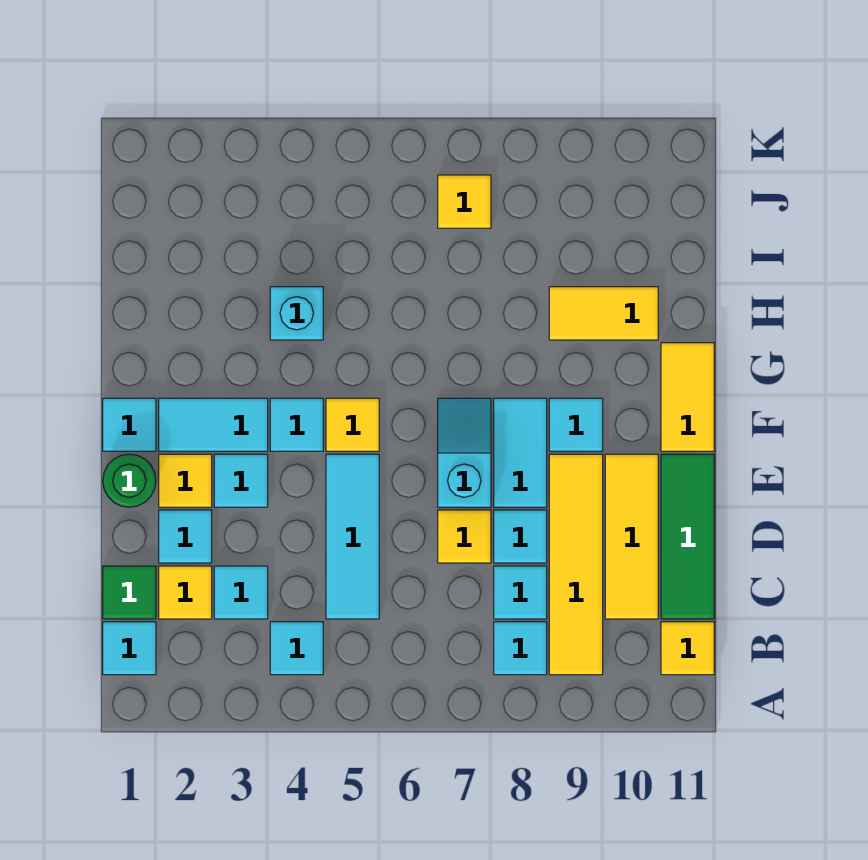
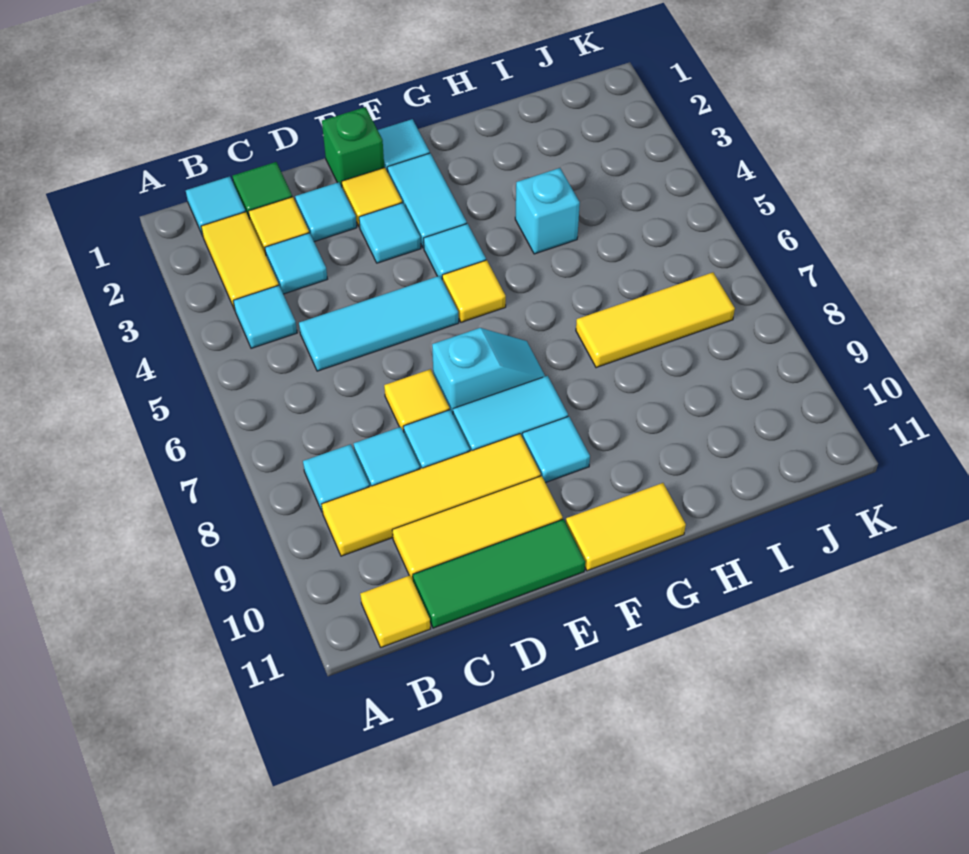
green round brick E1 level 1 -> green brick E1 level 1
yellow tile H9:H10 level 1 -> yellow tile B2:B3 level 1
yellow tile J7 level 1 -> yellow tile H7:J7 level 1

